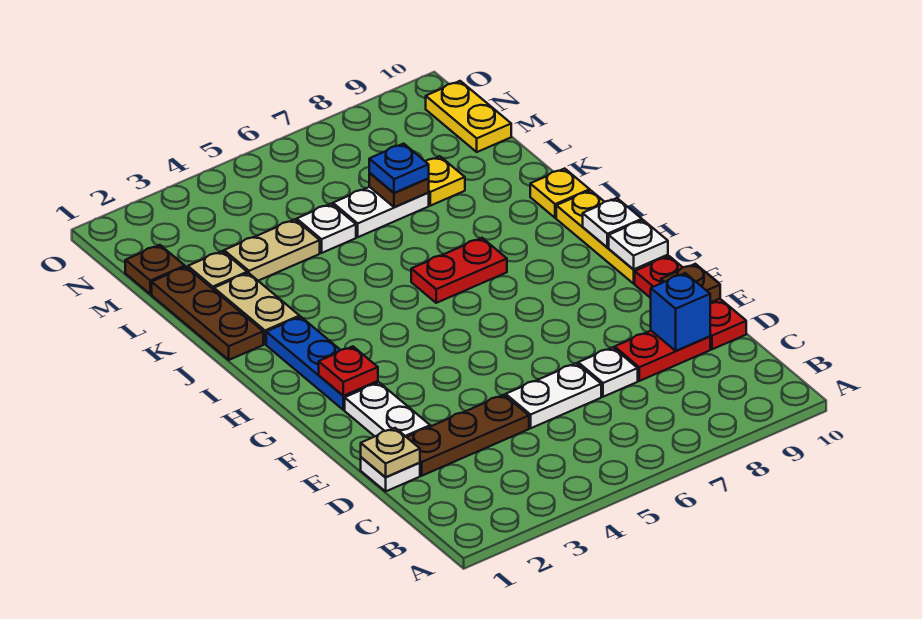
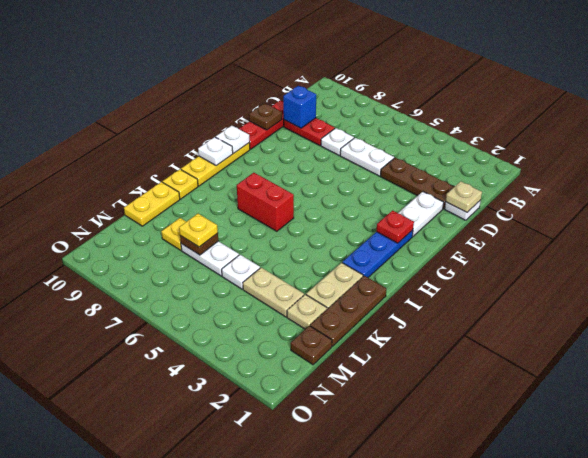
red plate I6:I7 level 1 -> red brick I6:I7 level 1
blue plate L7 level 3 -> yellow plate L7 level 3
yellow plate M10:N10 level 1 -> yellow plate K10:L10 level 1

